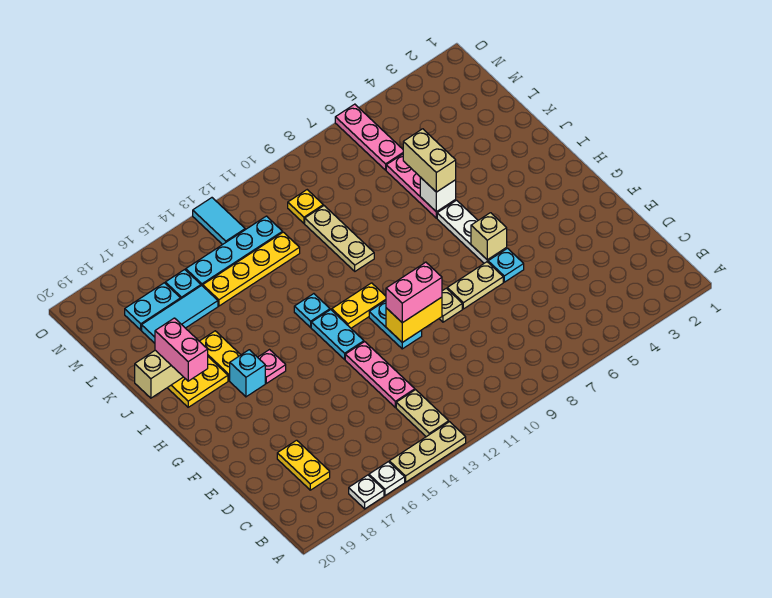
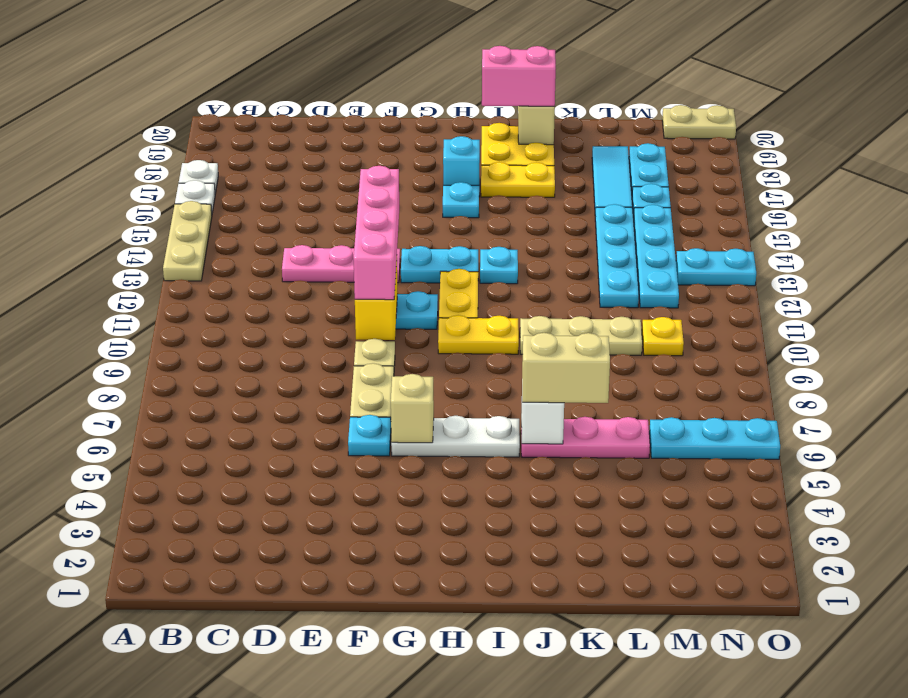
tan plate B13:C13 level 1 -> tan plate N20:O20 level 1
yellow plate C18:D18 level 1 -> yellow plate H10:I10 level 1
pink brick F10:F11 level 3 -> pink brick F10:F13 level 3
pink plate H16 level 1 -> cyan plate H16 level 1
yellow plate L12:L15 level 1 -> cyan plate L12:L15 level 1
pink plate M6:O6 level 1 -> cyan plate M6:O6 level 1
cyan tile N13:O13 level 1 -> cyan plate N13:O13 level 1

